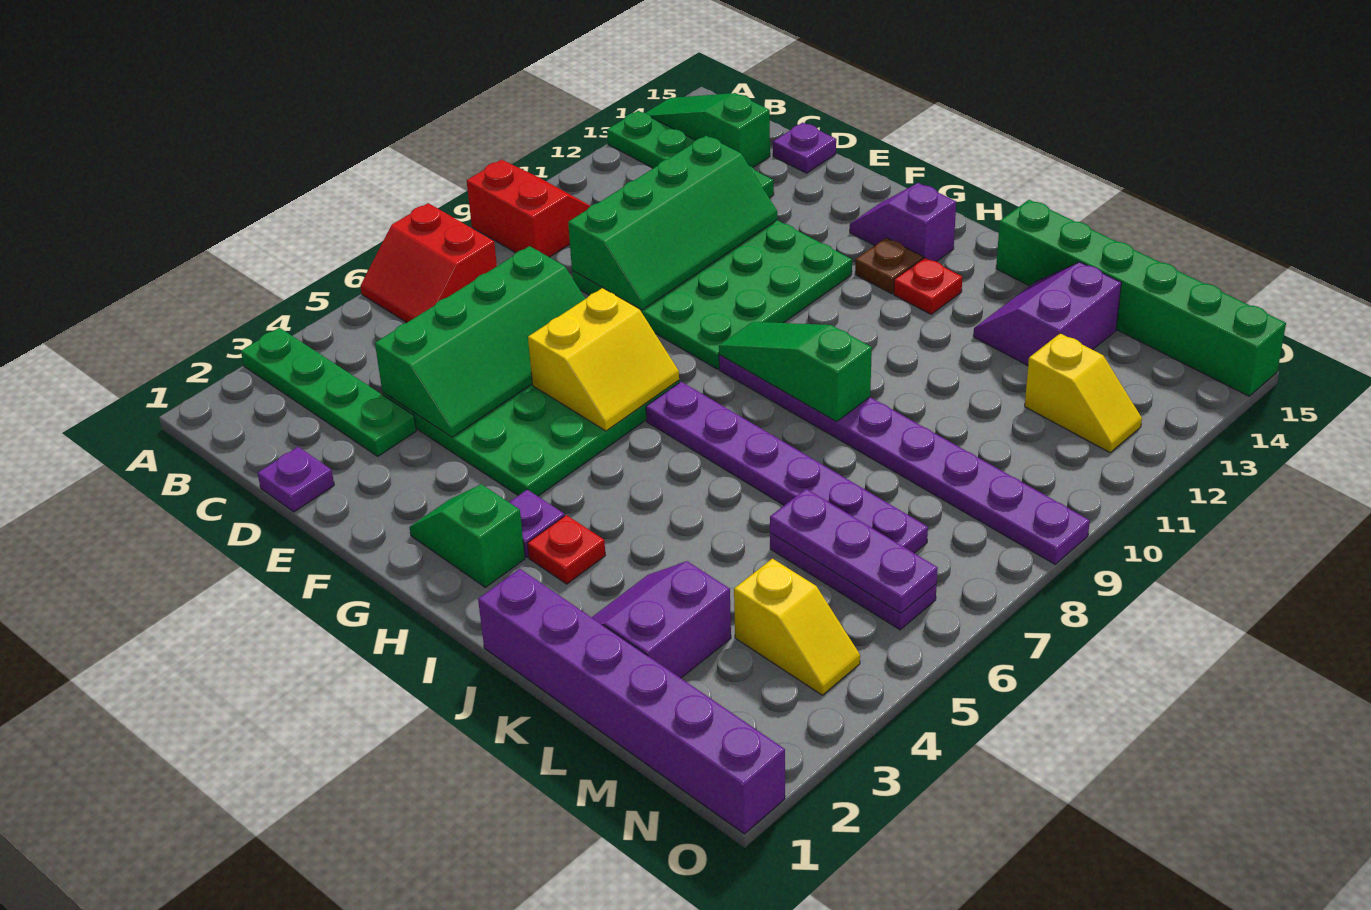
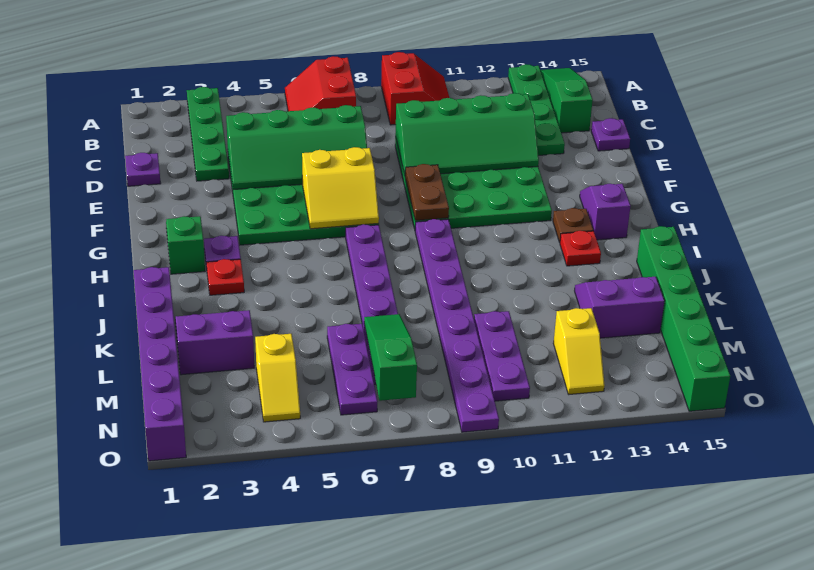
none -> brown plate F9:G9 level 2
green slope H9:J9 level 2 top J -> green slope L7:N7 level 2 top N
purple plate L6:N6 level 2 -> purple plate L10:N10 level 1

